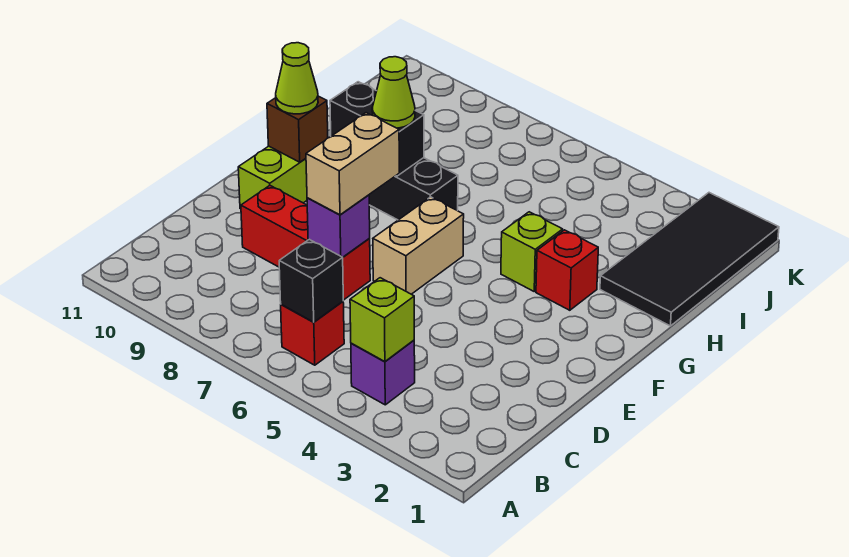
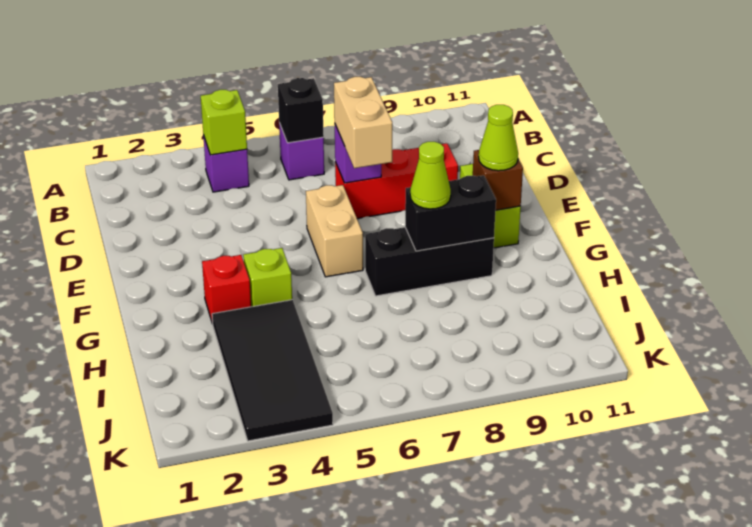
red brick B6 level 1 -> purple brick B6 level 1
black tile H1:K2 level 1 -> black tile H3:K4 level 1

